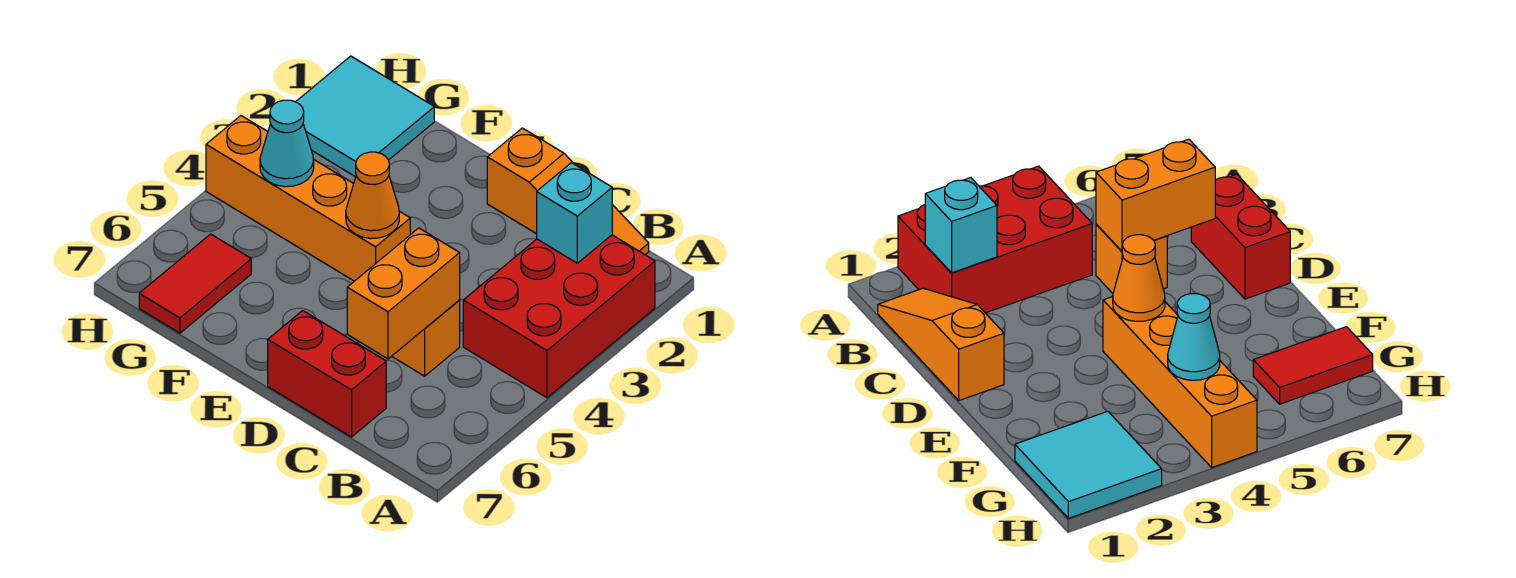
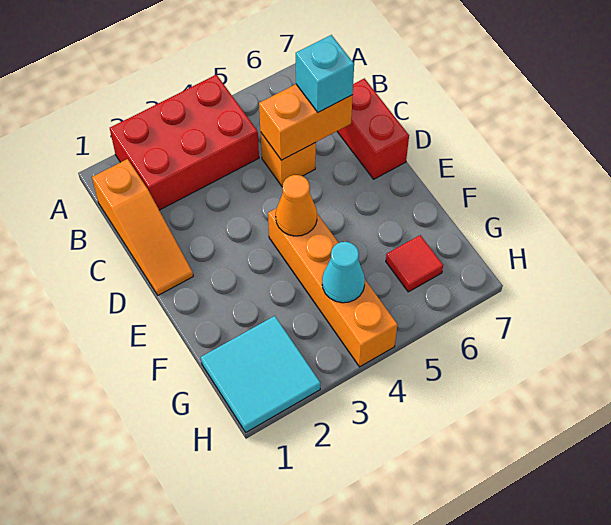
orange slope B1:D1 level 1 top D -> orange slope B1:D1 level 1 top B
cyan brick B2 level 2 -> cyan brick C6 level 3
red tile G6:G7 level 1 -> red tile G6 level 1

